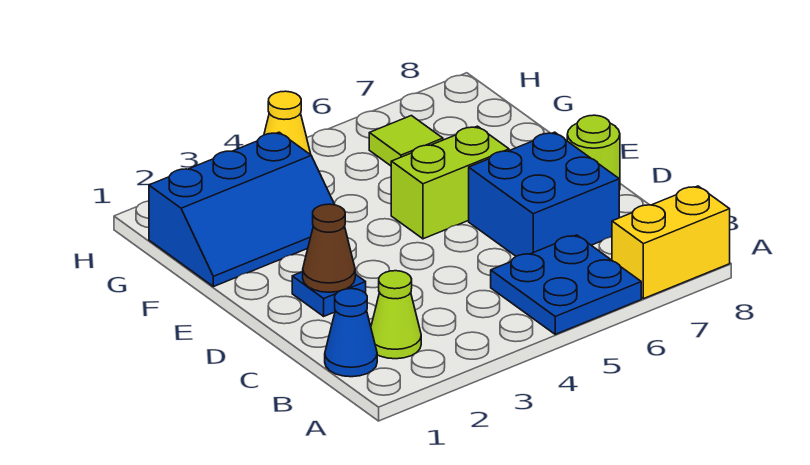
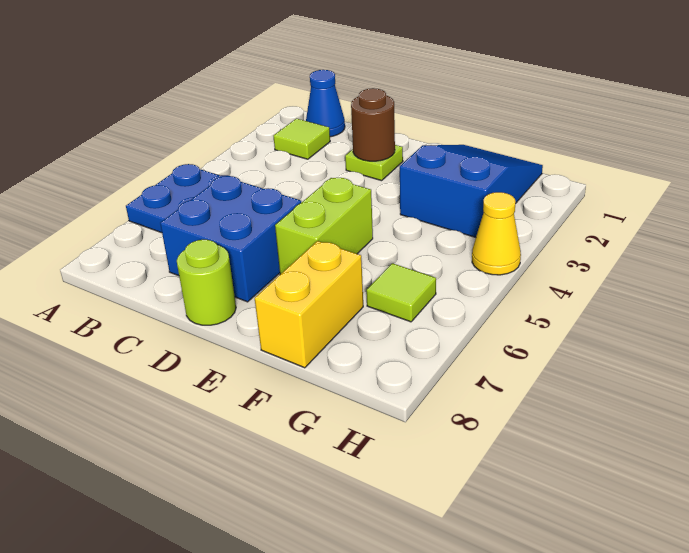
yellow brick A7:A8 level 1 -> yellow brick F7:F8 level 1
lime cone B2 level 1 -> lime tile B2 level 1
blue plate D2 level 1 -> lime plate D2 level 1
brown cone D2 level 2 -> brown round brick D2 level 2
blue slope F1:G3 level 1 top G -> blue slope F1:G3 level 1 top 3

